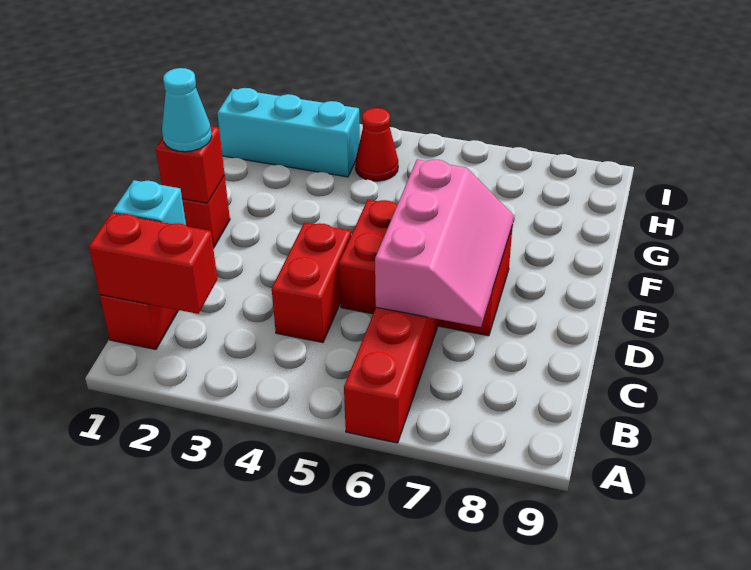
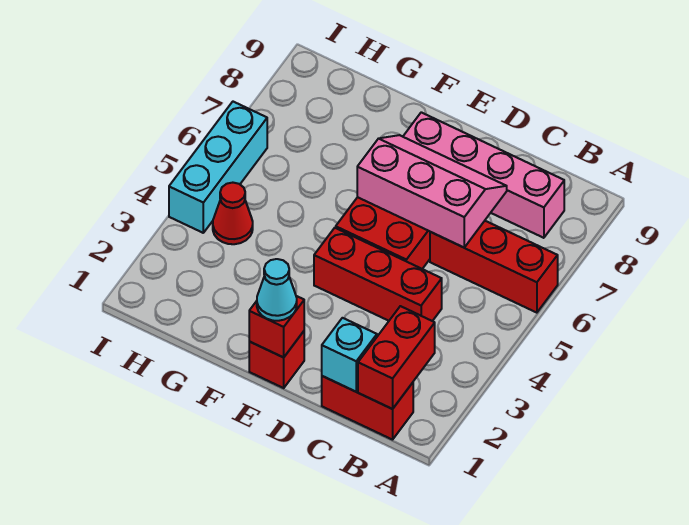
none -> pink brick B8:E8 level 1
red brick C4:D4 level 1 -> red brick C4:E4 level 1
cyan brick H1:H3 level 1 -> cyan brick I4:I6 level 1

